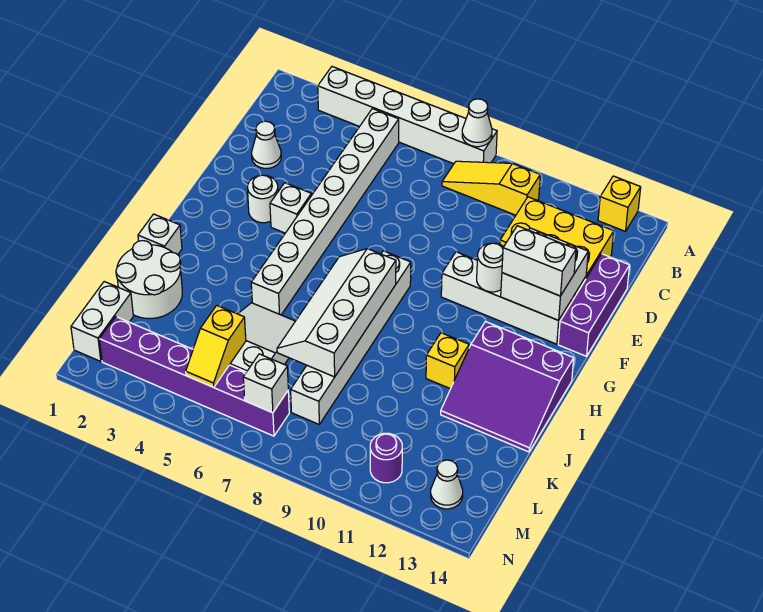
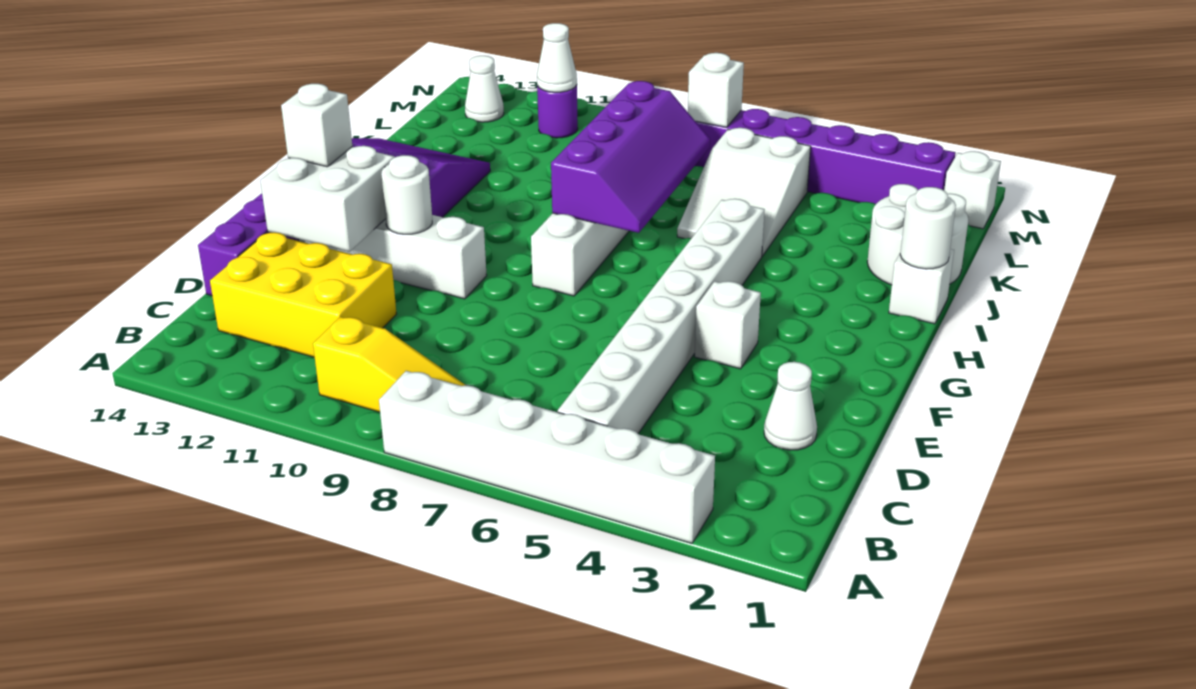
white cone A8 level 2 -> white cone M11 level 2
yellow brick A13 level 1 -> none
white round brick F3 level 1 -> white round brick I1 level 2
white brick F12:F13 level 3 -> white brick F13 level 3
white slope H7:K8 level 2 top 8 -> purple slope H7:K8 level 2 top 8
yellow brick I11 level 1 -> none
white brick L1:M1 level 1 -> white brick M1 level 1
yellow slope L5:M5 level 2 top L -> none

